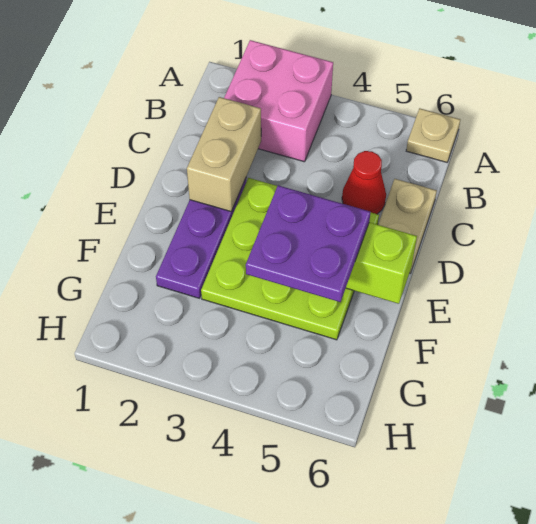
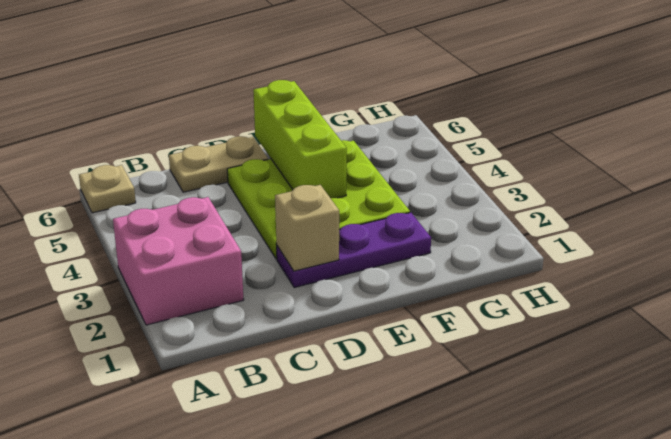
tan brick C2:D2 level 2 -> tan brick D2 level 2
red cone C5 level 1 -> none
purple plate E4:F5 level 3 -> none

